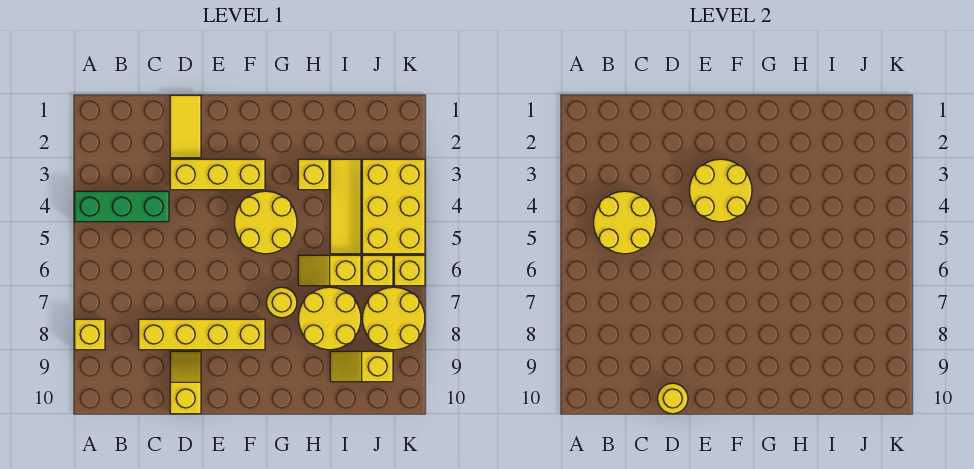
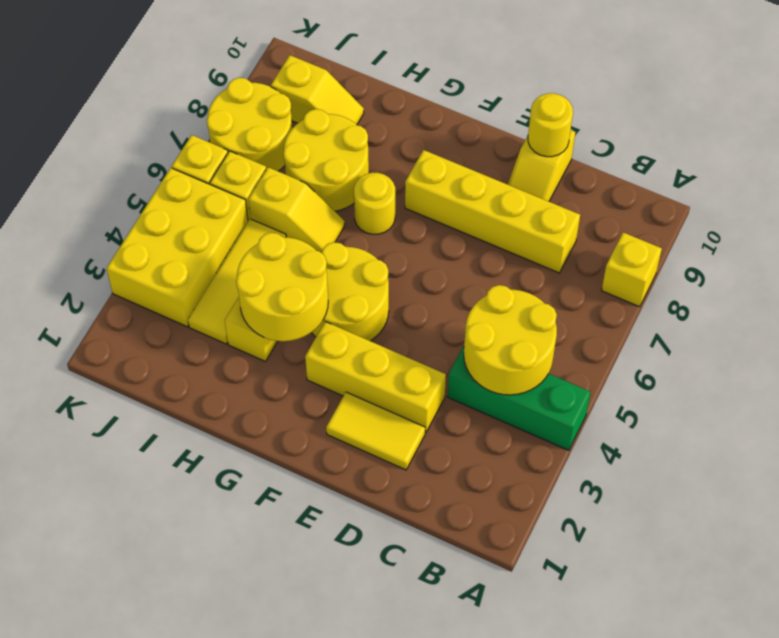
yellow tile D1:D2 level 1 -> yellow tile D2:E2 level 1
yellow round brick E3:F4 level 2 -> yellow round brick G3:H4 level 2

